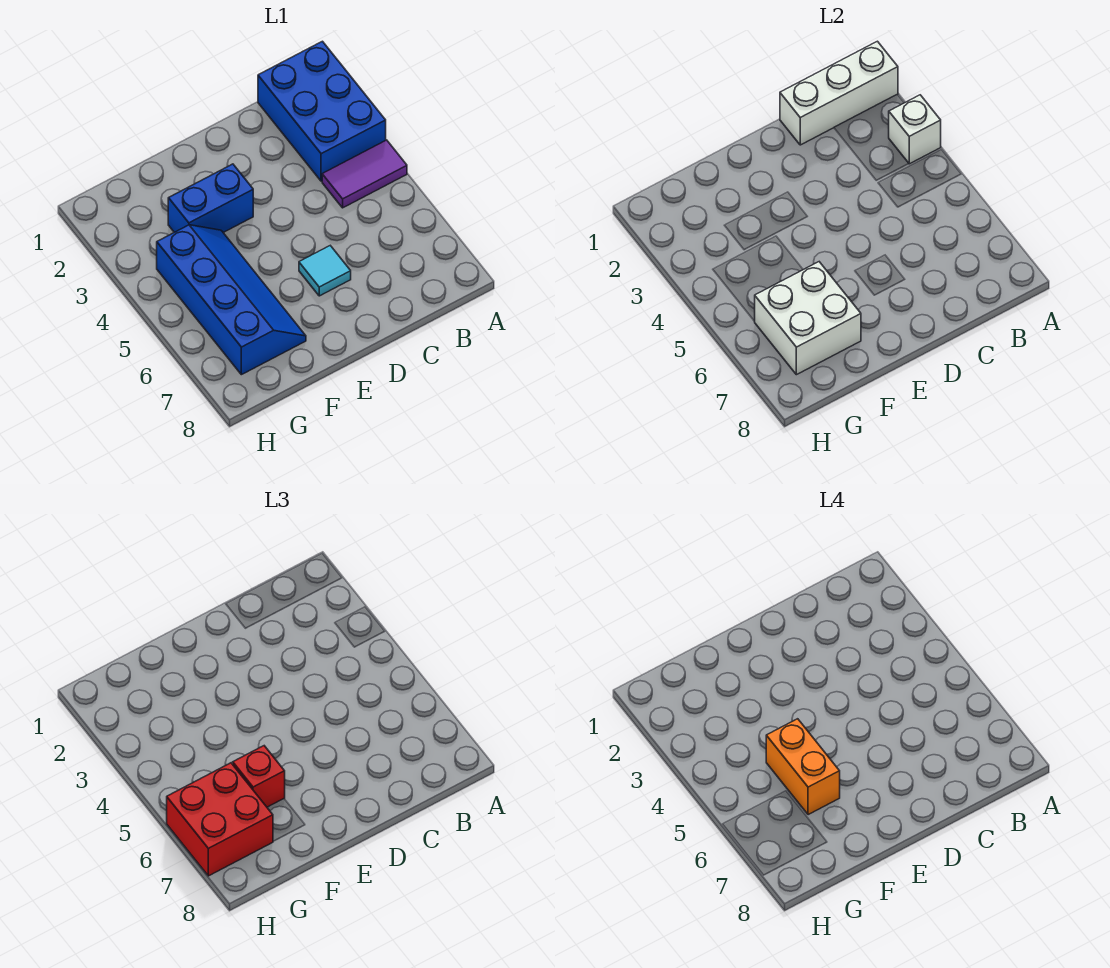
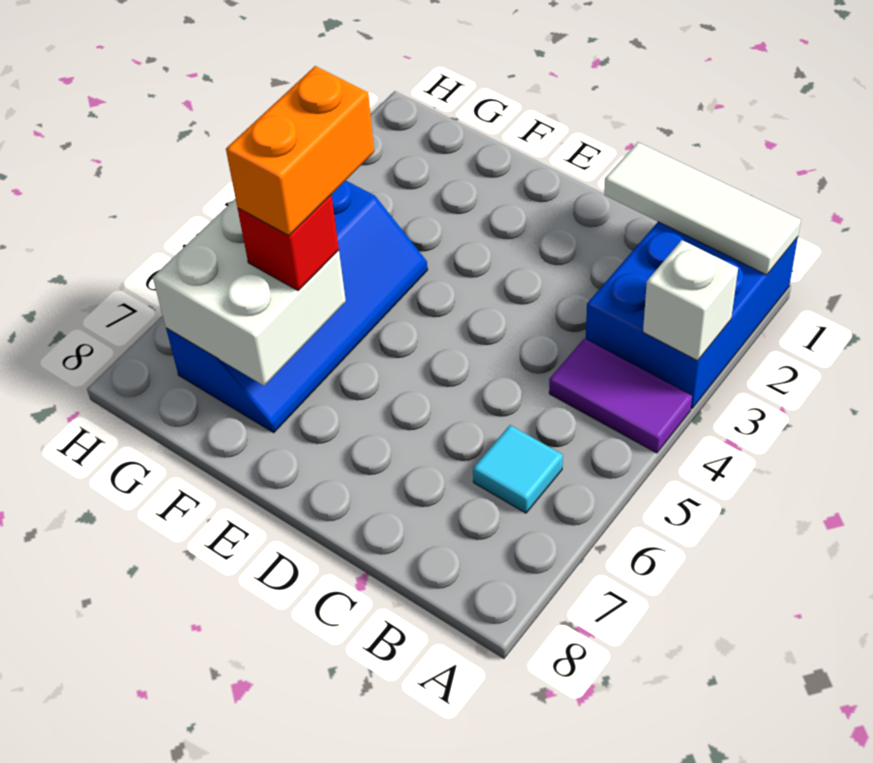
white brick A1:C1 level 2 -> white tile A1:C1 level 2
cyan tile D6 level 1 -> cyan tile B6 level 1
blue brick E3:F3 level 1 -> none
red brick G6:H7 level 3 -> none

